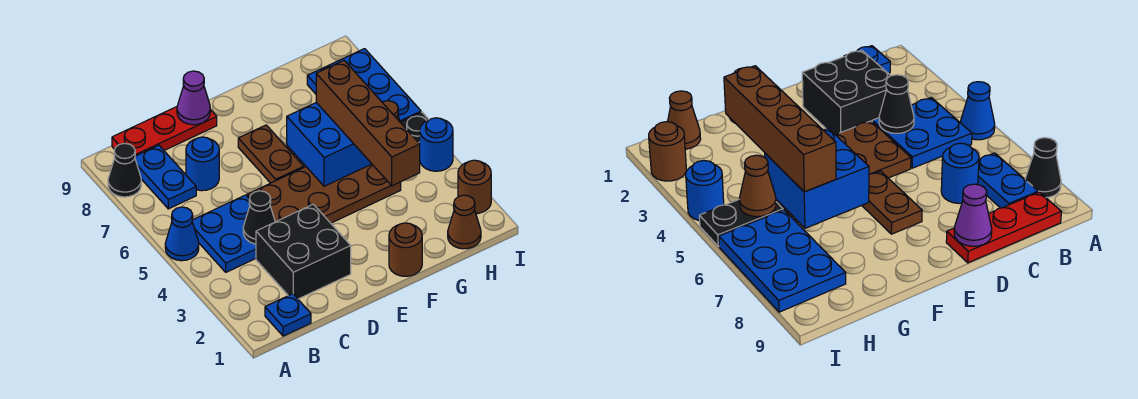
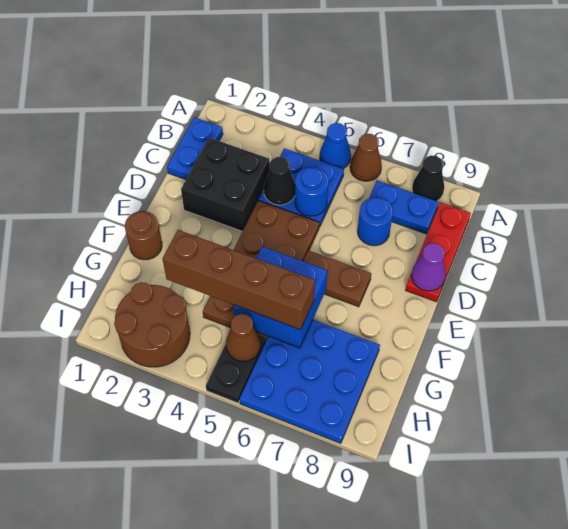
blue plate B1 level 1 -> blue plate B1:C1 level 1
brown cone H1 level 1 -> brown cone A6 level 1
blue plate H6:I8 level 1 -> blue plate G6:I8 level 1
brown round brick I2 level 1 -> brown round brick H2:I3 level 1
blue round brick I4 level 1 -> blue round brick C5 level 2

